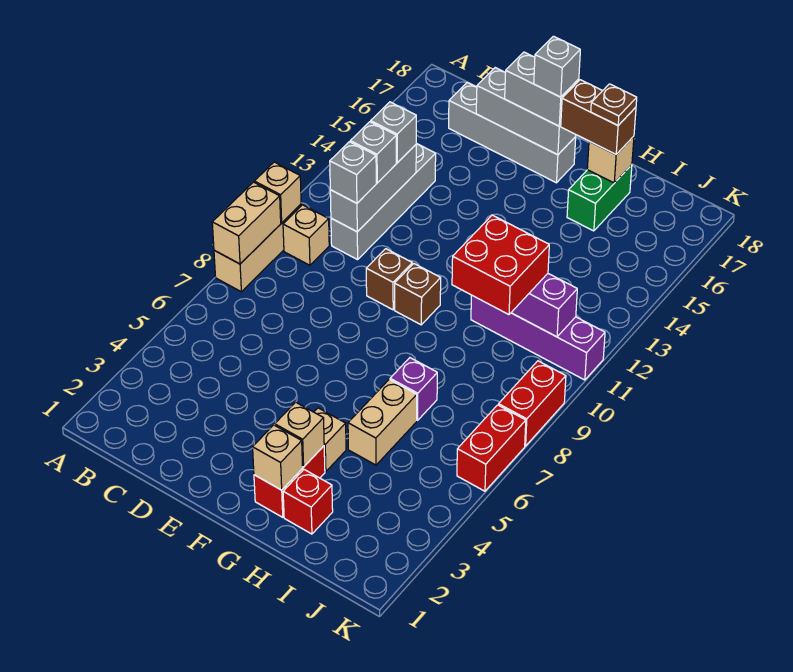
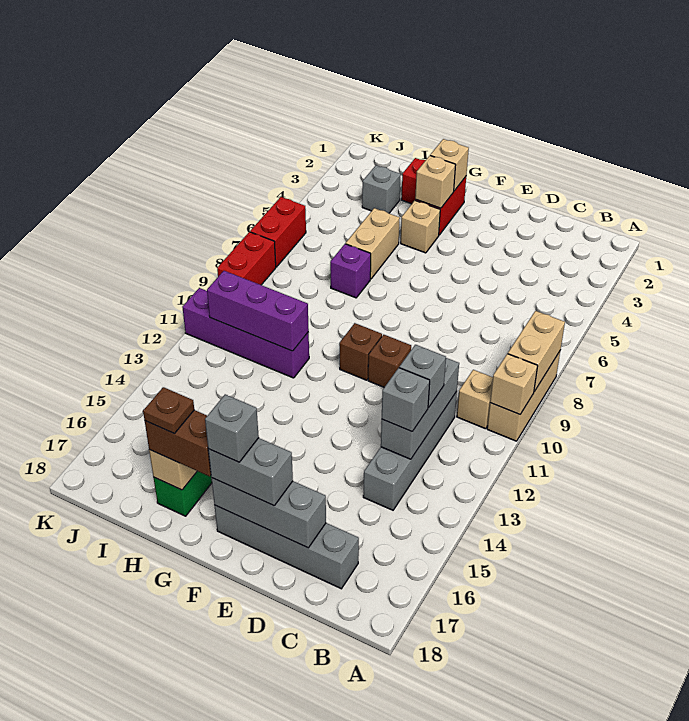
grey brick C11 level 3 -> grey brick I3 level 1
red brick H10:I11 level 3 -> none

